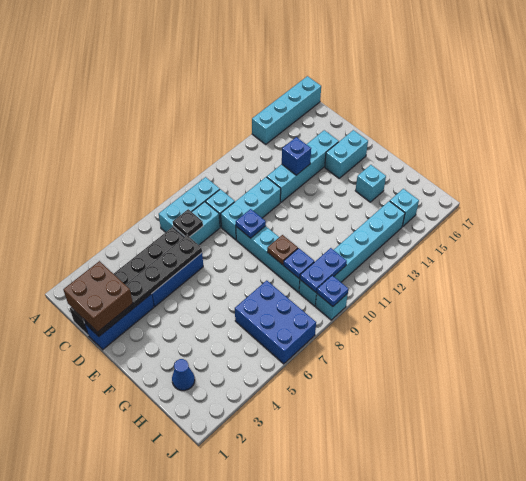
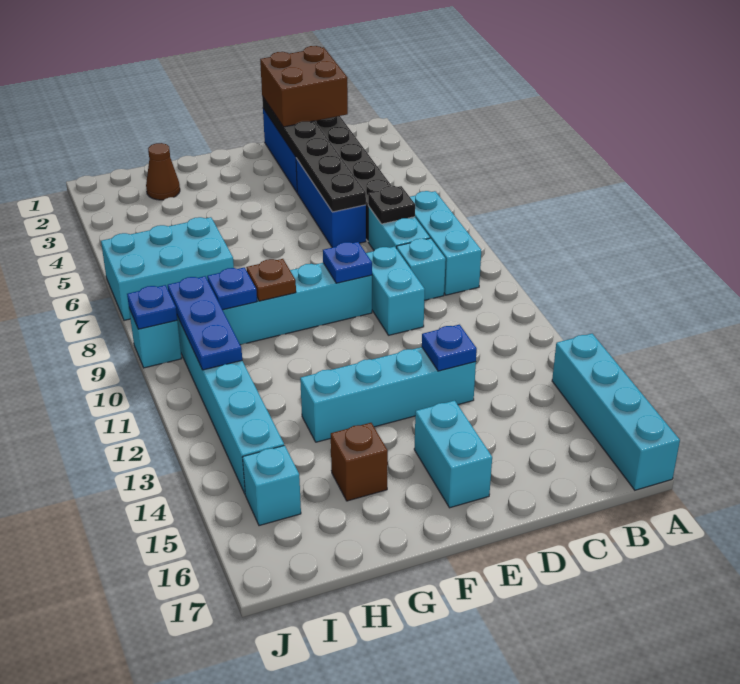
cyan brick D9:D11 level 1 -> cyan brick D9:D10 level 1
cyan brick D12:D15 level 1 -> cyan brick D13:G13 level 1
blue brick D13 level 2 -> blue plate D13 level 2
cyan brick G15 level 1 -> brown brick G15 level 1
blue cone H2 level 1 -> brown cone H2 level 1
blue brick H6:J7 level 1 -> cyan brick H6:J7 level 1
blue plate I9:I10 level 2 -> blue plate I9:I11 level 2

